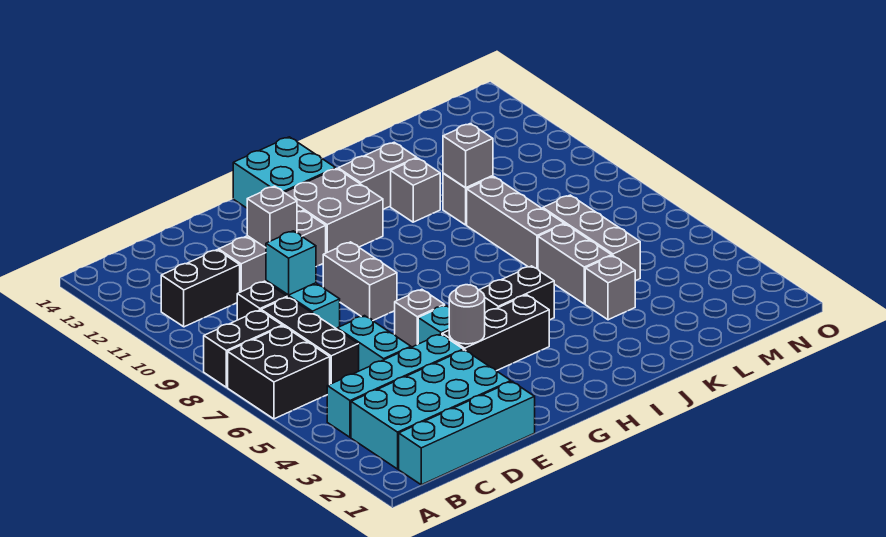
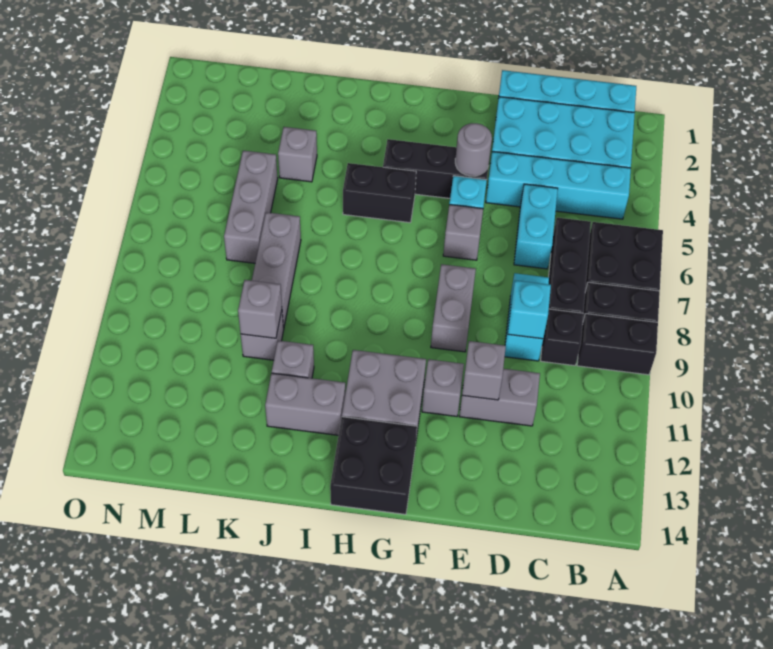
black brick B11:C11 level 1 -> black brick A9:B9 level 1
cyan brick G13:H14 level 1 -> black brick G13:H14 level 1
grey brick K5:K6 level 1 -> none

